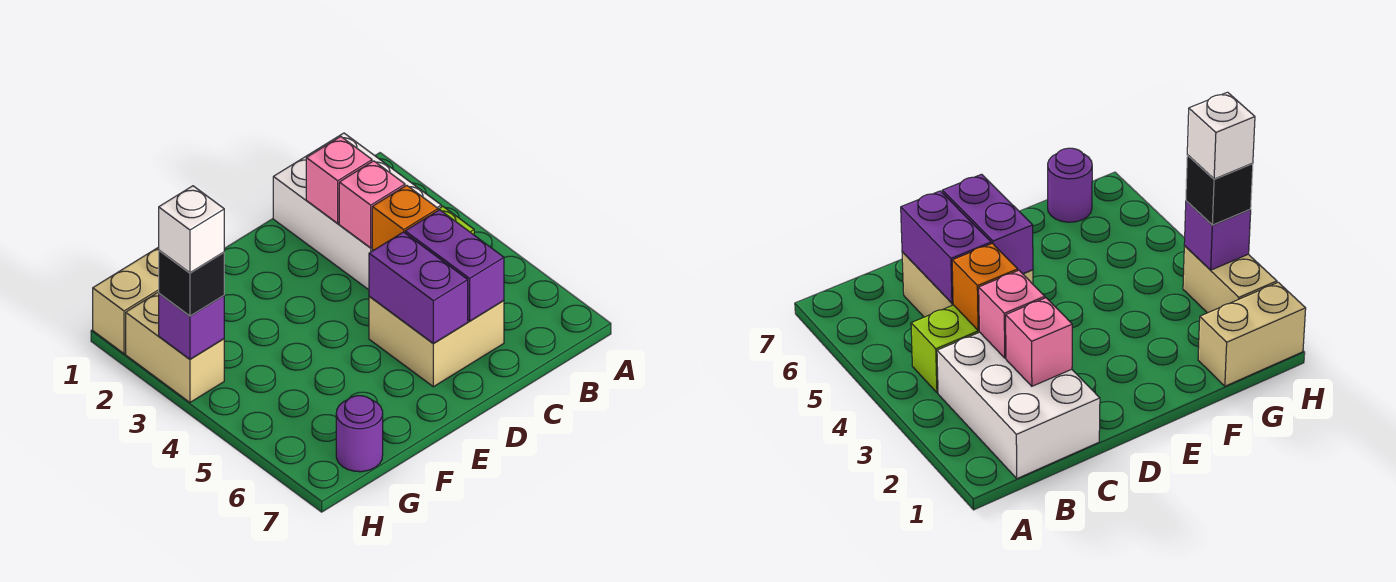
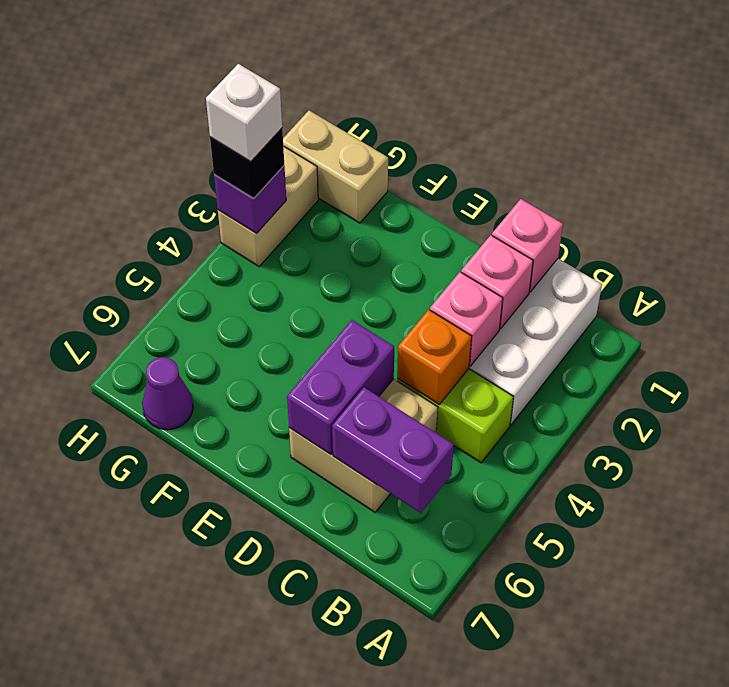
none -> pink brick C1 level 2
purple brick C5:C6 level 2 -> purple brick B6:C6 level 2
purple round brick G7 level 1 -> purple cone G7 level 1

